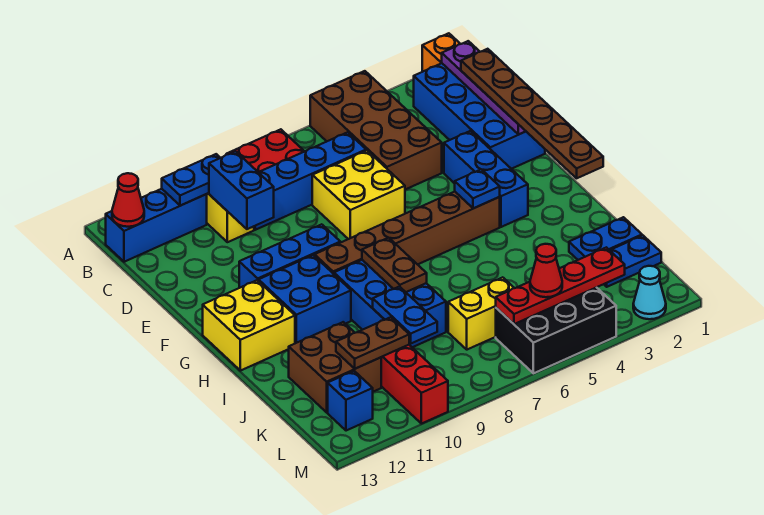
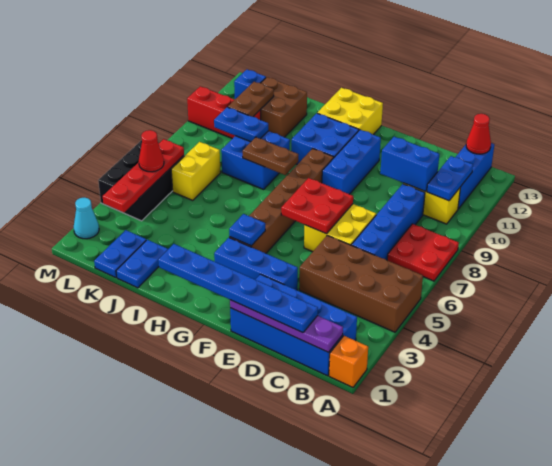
brown plate C1:H1 level 3 -> blue plate C1:H1 level 3
none -> red plate E6:F7 level 2
blue brick H8:J9 level 1 -> blue brick I8:J9 level 1

